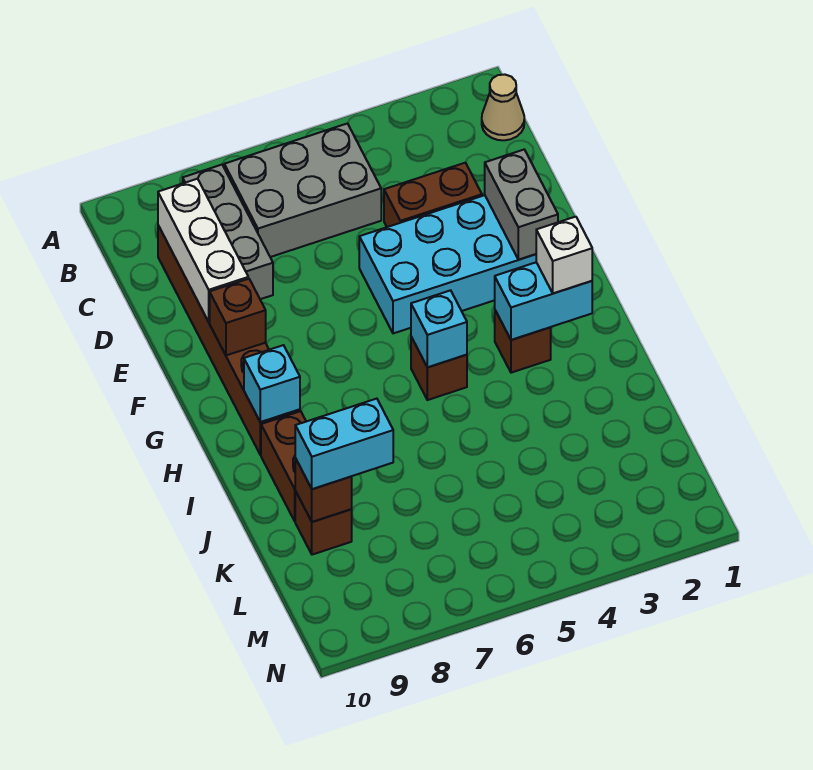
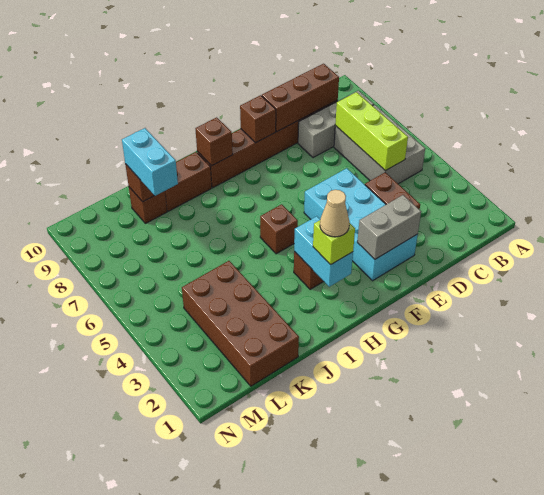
tan cone B1 level 1 -> tan cone H2 level 4
none -> lime brick C5:C7 level 2
white brick C9:E9 level 2 -> brown brick C9:E9 level 2
white brick H2 level 3 -> lime brick H2 level 3
cyan brick H5 level 2 -> none
cyan brick H9 level 2 -> brown brick H9 level 2
none -> brown brick K1:L4 level 1

